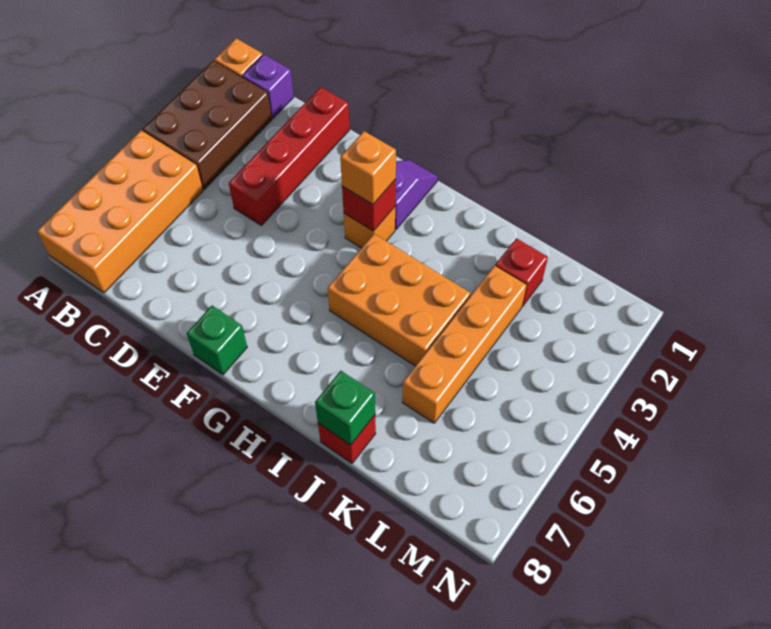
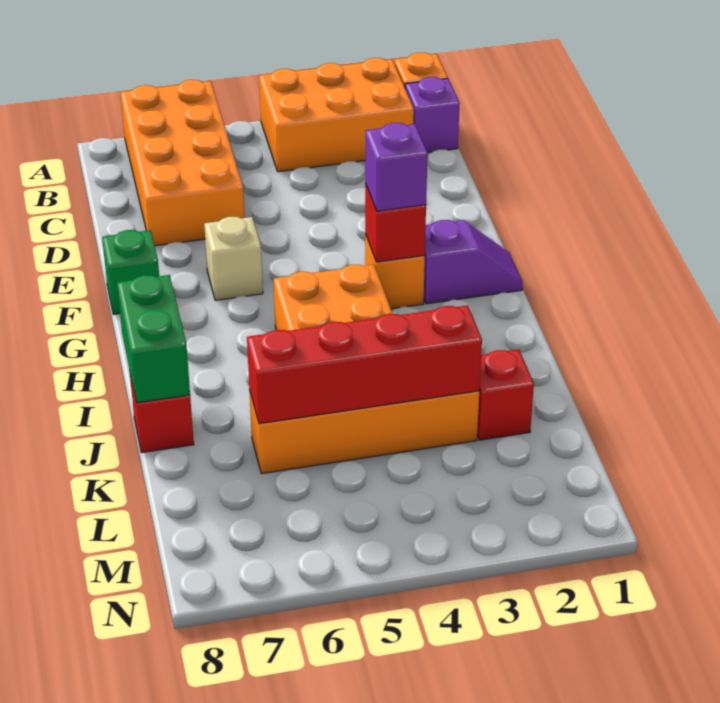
brown brick A2:B4 level 1 -> orange brick A2:B4 level 1
orange brick A5:B8 level 1 -> orange brick A6:D7 level 1
red brick D1:D4 level 1 -> red brick K3:K6 level 2
none -> tan brick F6 level 1
orange brick G3 level 3 -> purple brick G3 level 3
green brick J8 level 2 -> green brick I8:J8 level 2

